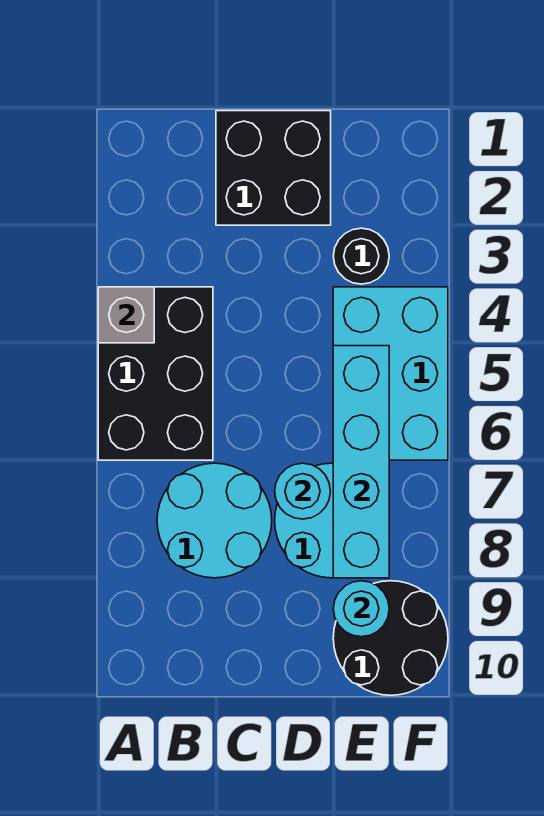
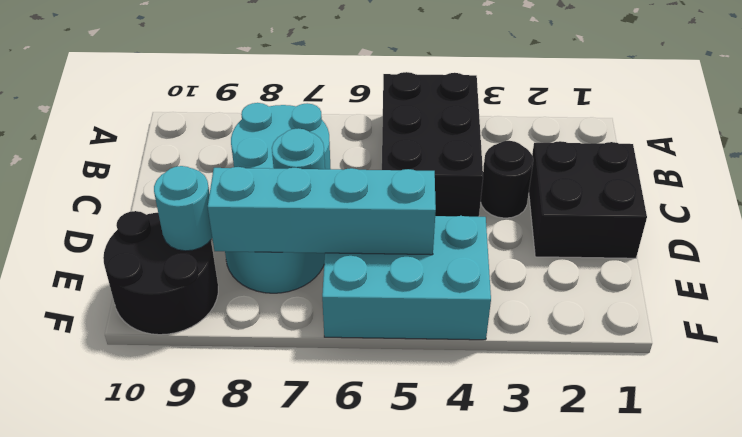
black brick A4:B6 level 1 -> black brick A4:C5 level 1
grey brick A4 level 2 -> none
black round brick E3 level 1 -> black round brick C3 level 1

